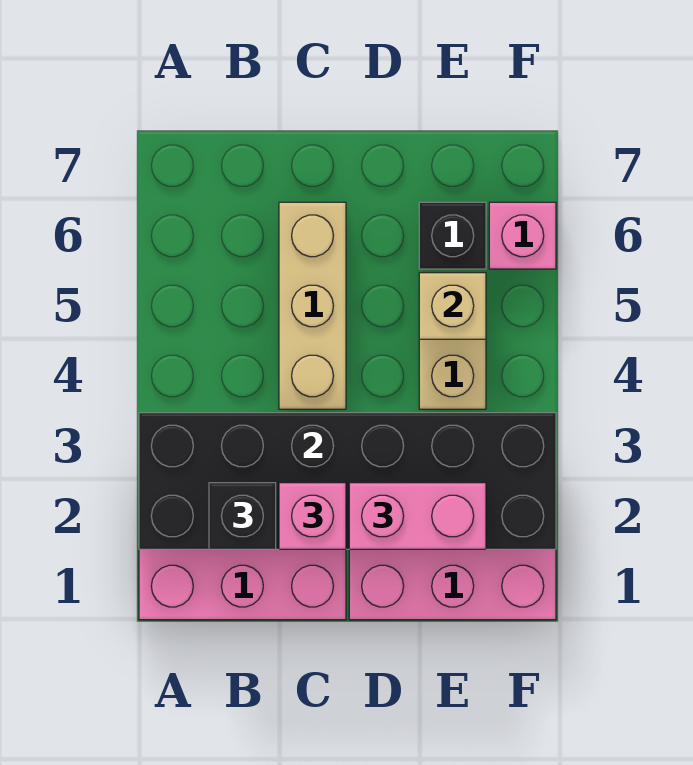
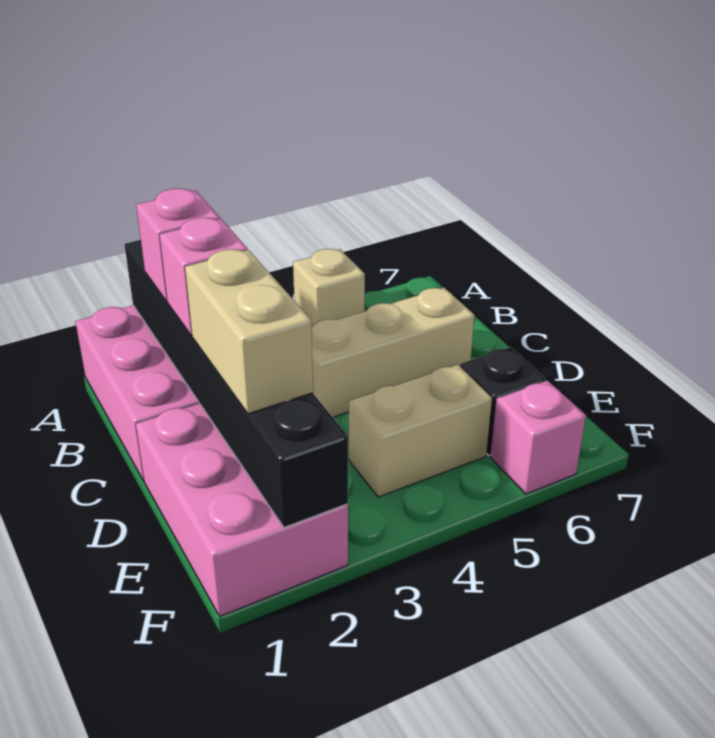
black brick A2:F3 level 2 -> black brick A2:F2 level 2
black brick B2 level 3 -> pink brick B2 level 3
pink brick D2:E2 level 3 -> tan brick D2:E2 level 3
tan brick E5 level 2 -> tan brick A5 level 1

